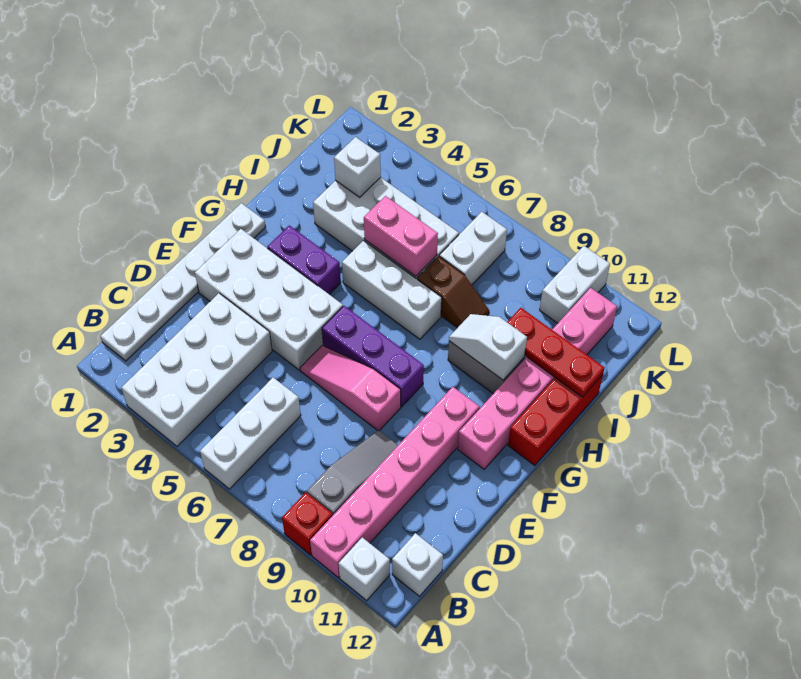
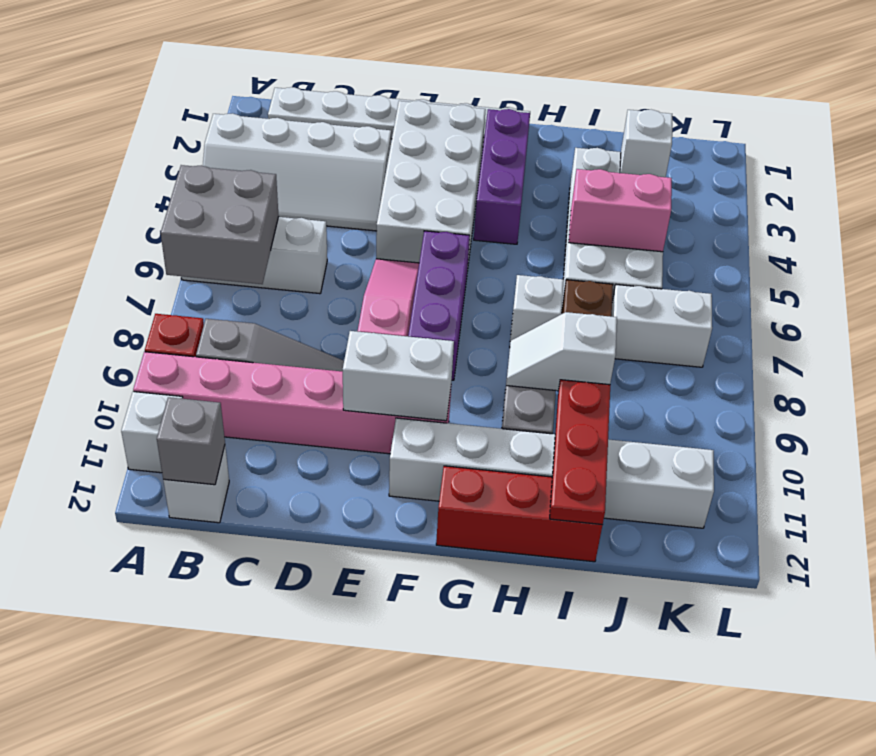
white brick A3:D4 level 1 -> white slope A3:D4 level 1 top 3
none -> grey brick A6:B7 level 2
none -> grey brick B12 level 2
pink brick F11:K11 level 1 -> white brick F11:K11 level 1
purple brick G3:G4 level 1 -> purple brick G2:G4 level 1
white brick H5:H7 level 1 -> white brick H7 level 1
white slope H9:H10 level 2 top 10 -> white slope H9:I9 level 2 top I
pink brick I5:I6 level 2 -> pink brick I5:J5 level 2
white brick K10:L10 level 1 -> white brick E10:F10 level 2

